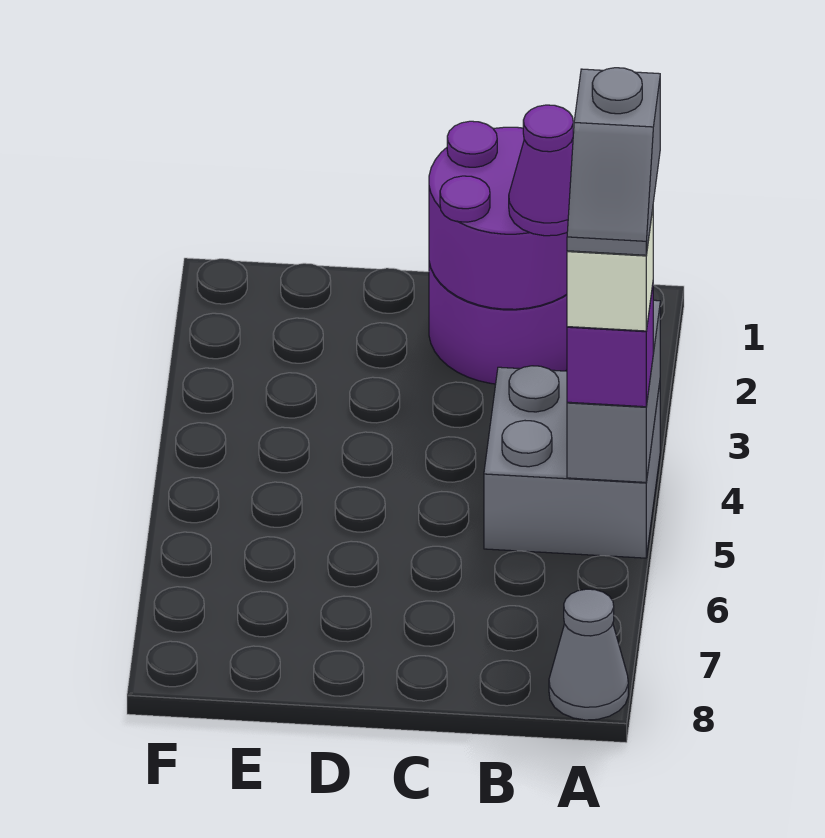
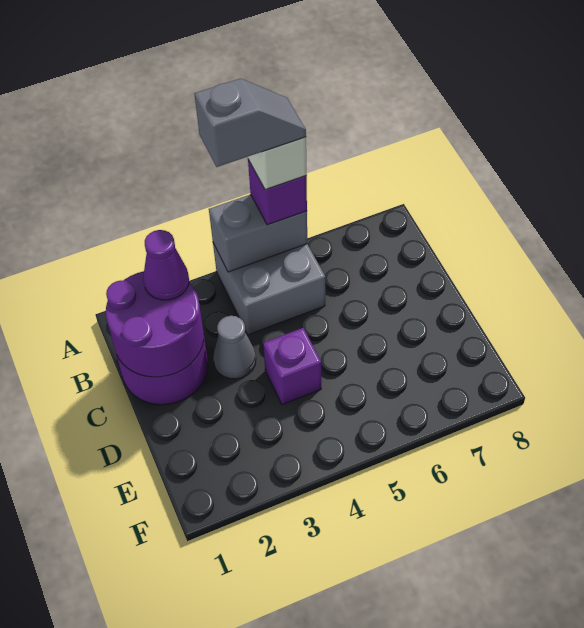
grey cone A8 level 1 -> grey cone C3 level 1
none -> purple brick D4 level 1

